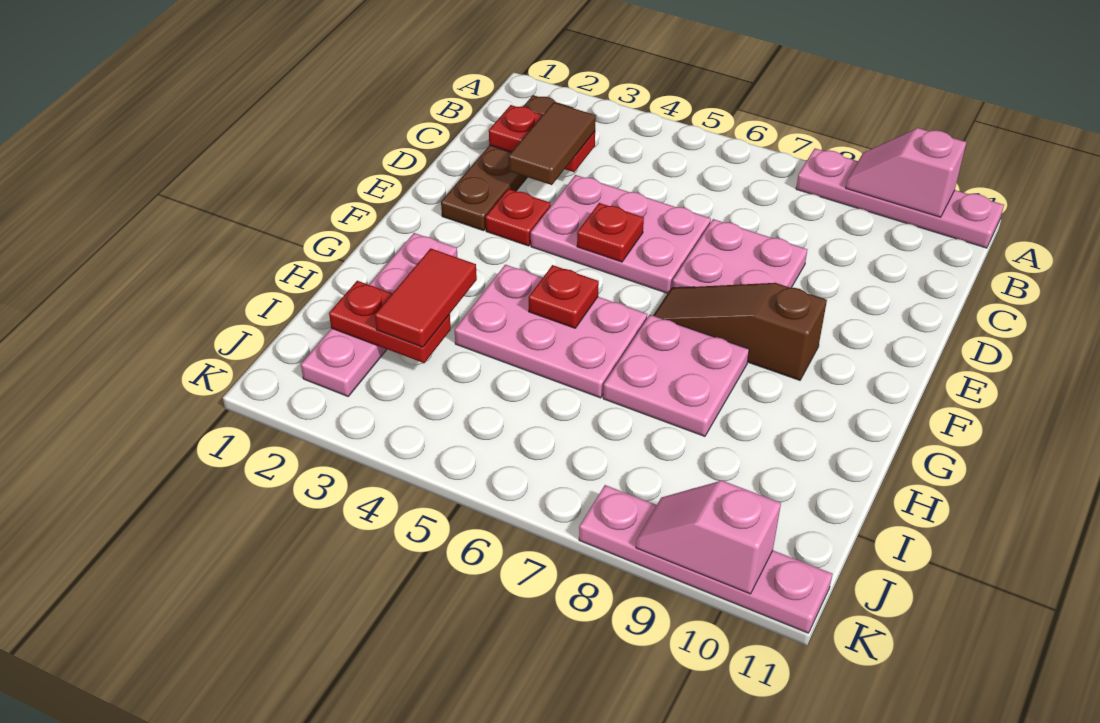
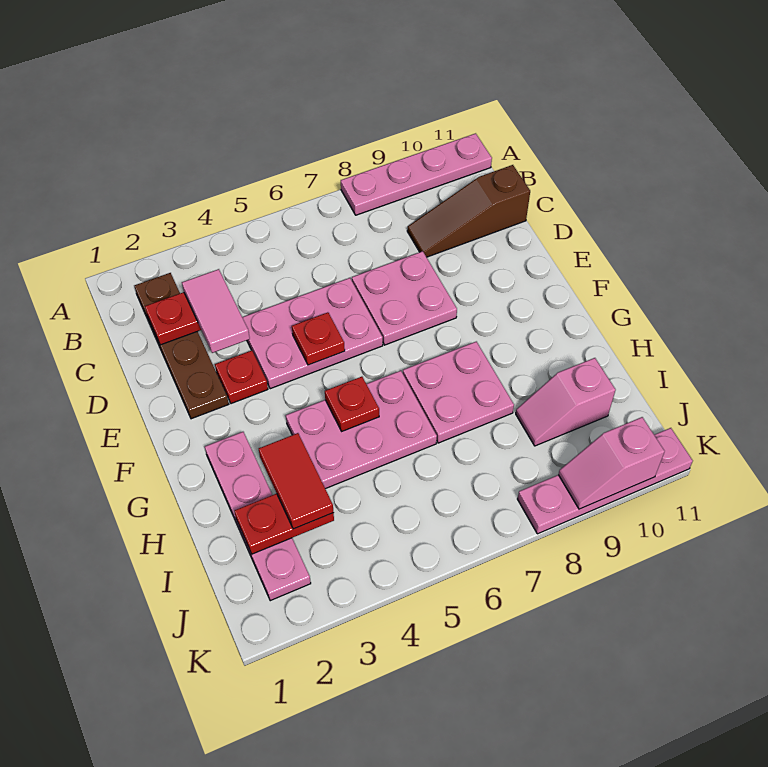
pink slope A9:A10 level 2 top 10 -> pink slope I9:I10 level 1 top 10
brown tile C3:D3 level 3 -> pink tile C3:D3 level 3
brown slope F7:F9 level 1 top 9 -> brown slope C9:C11 level 1 top 11

